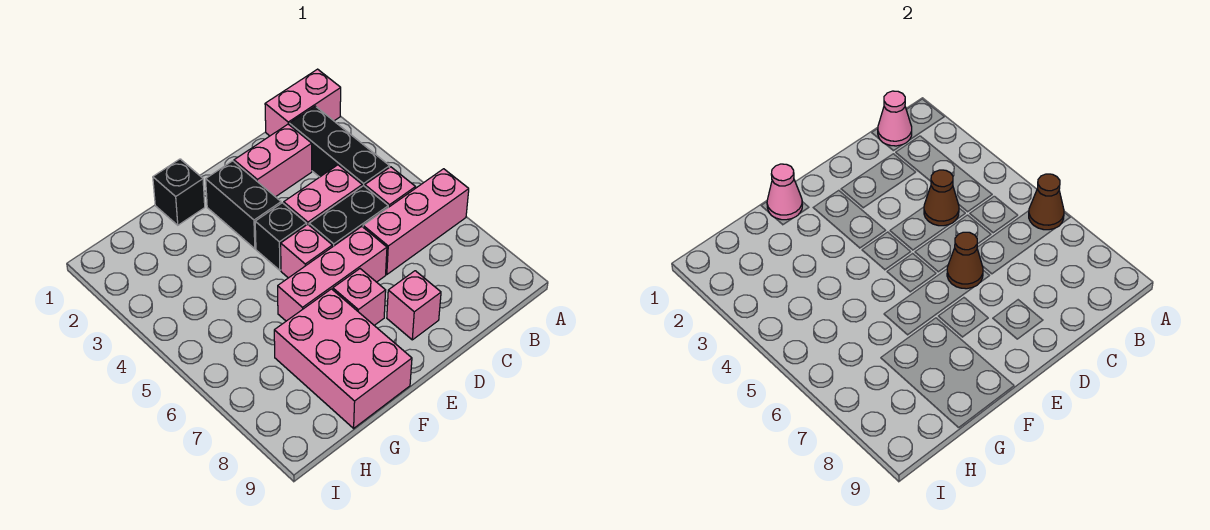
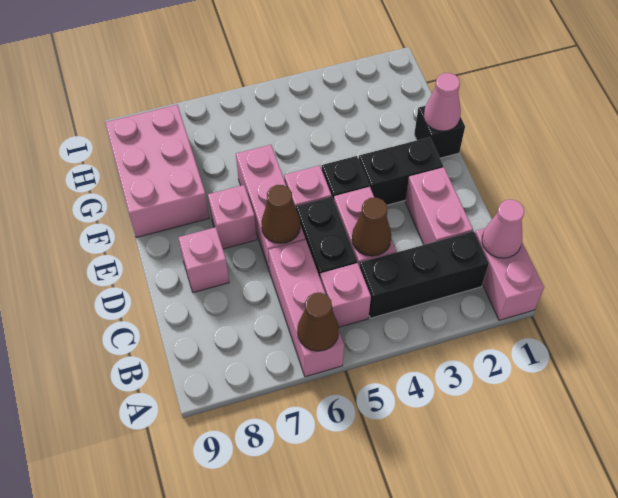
pink brick F7:G9 level 1 -> pink brick F8:H9 level 1

